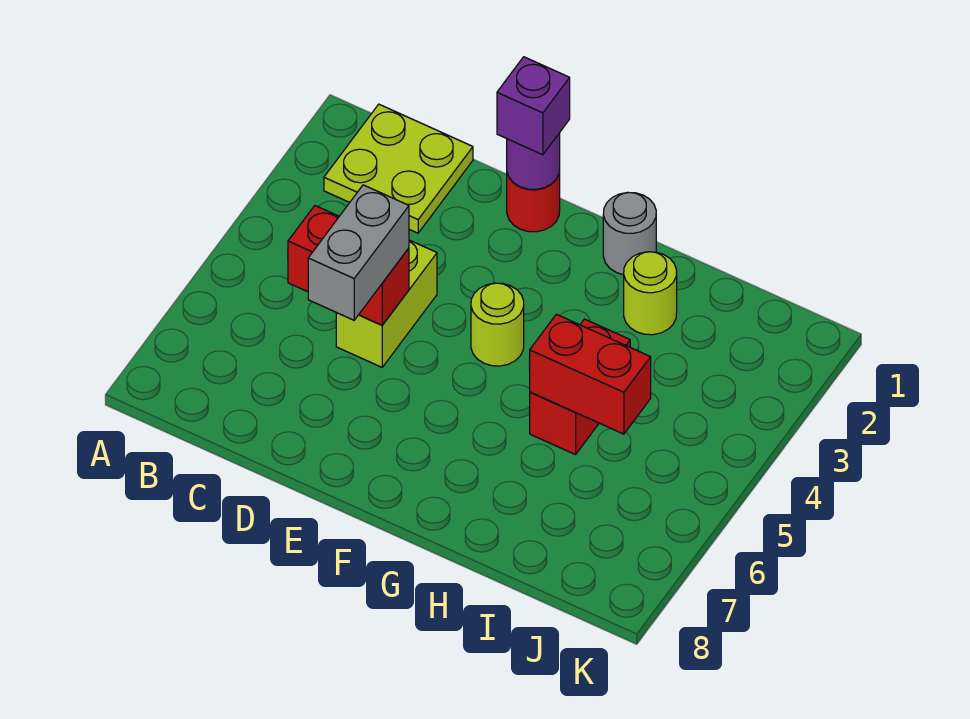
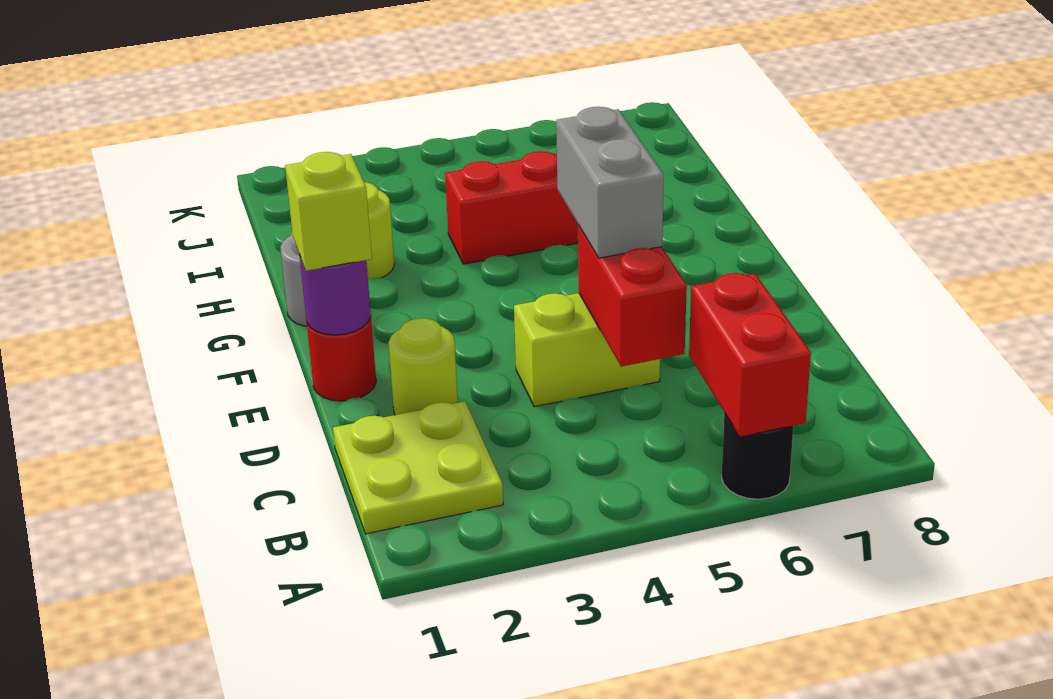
none -> black round brick A6 level 1
grey brick D5:D6 level 3 -> grey brick D5:E5 level 3
purple brick E1 level 3 -> lime brick E1 level 3
lime round brick F4 level 1 -> lime round brick D2 level 1
red brick H5:I5 level 2 -> red brick A6:B6 level 2

